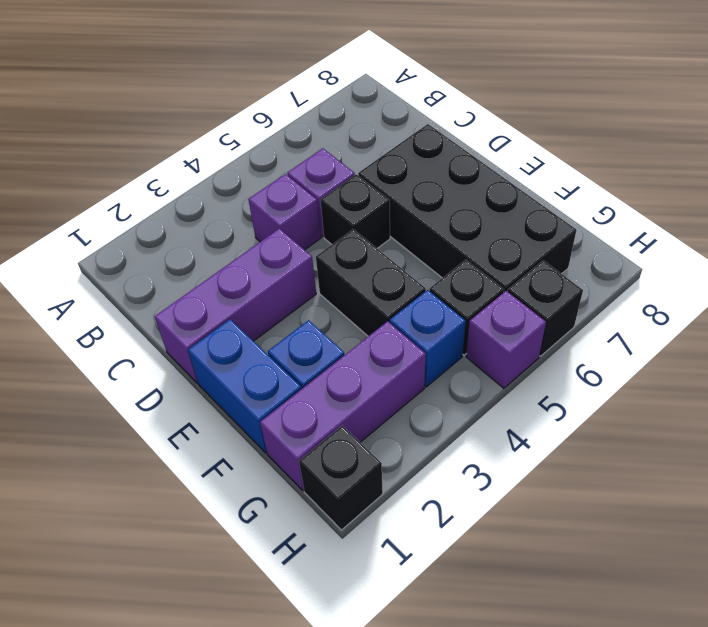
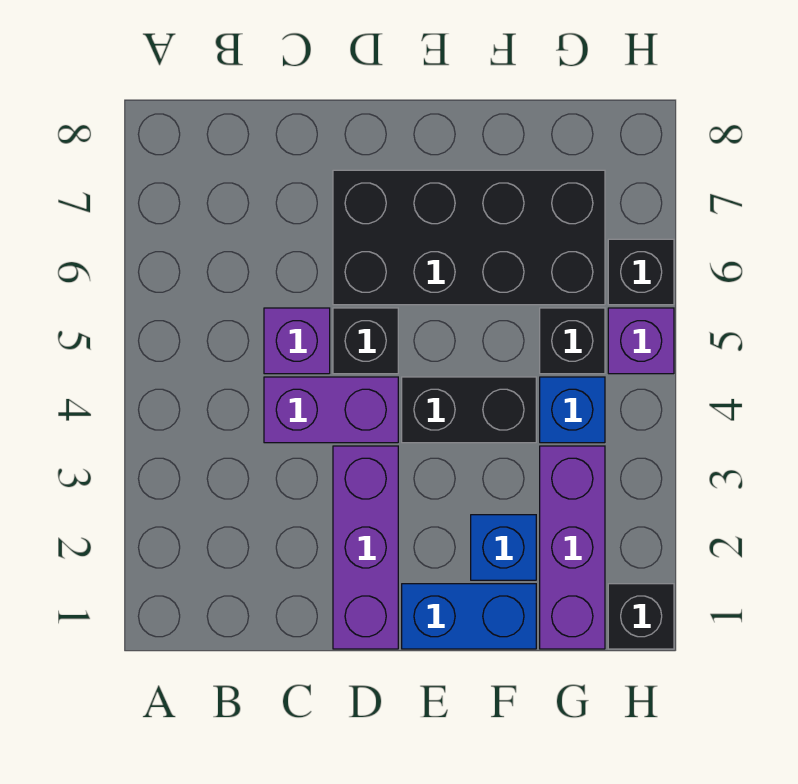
purple brick C4 level 1 -> purple brick C4:D4 level 1

